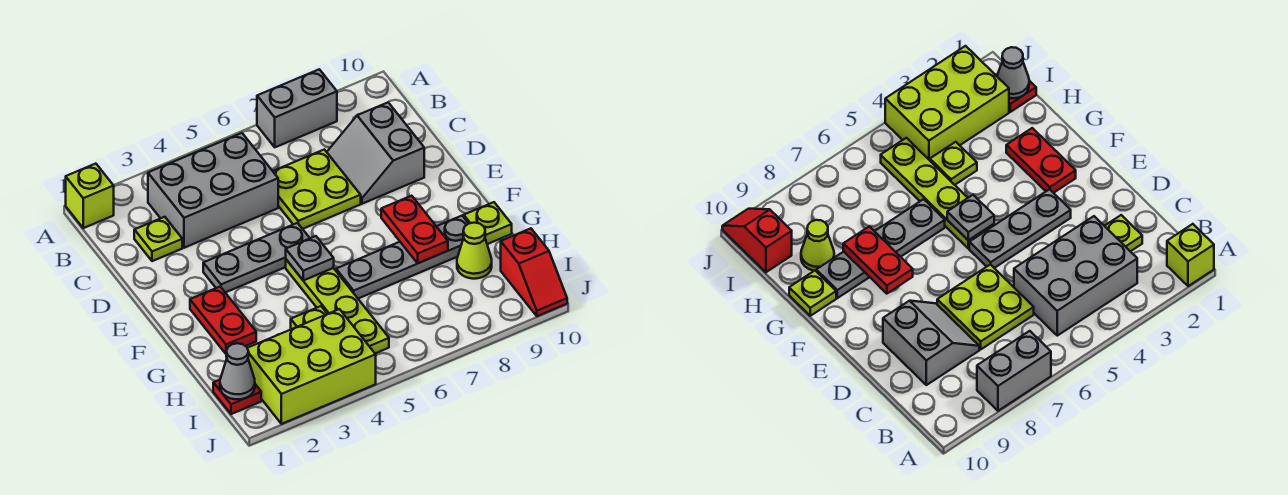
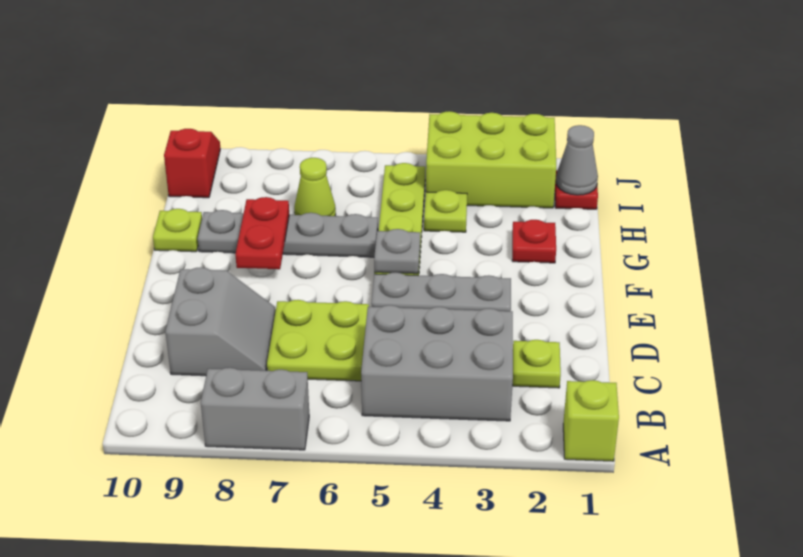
red plate F2:G2 level 1 -> red plate G2 level 1
lime cone H9 level 1 -> lime cone H7 level 1

